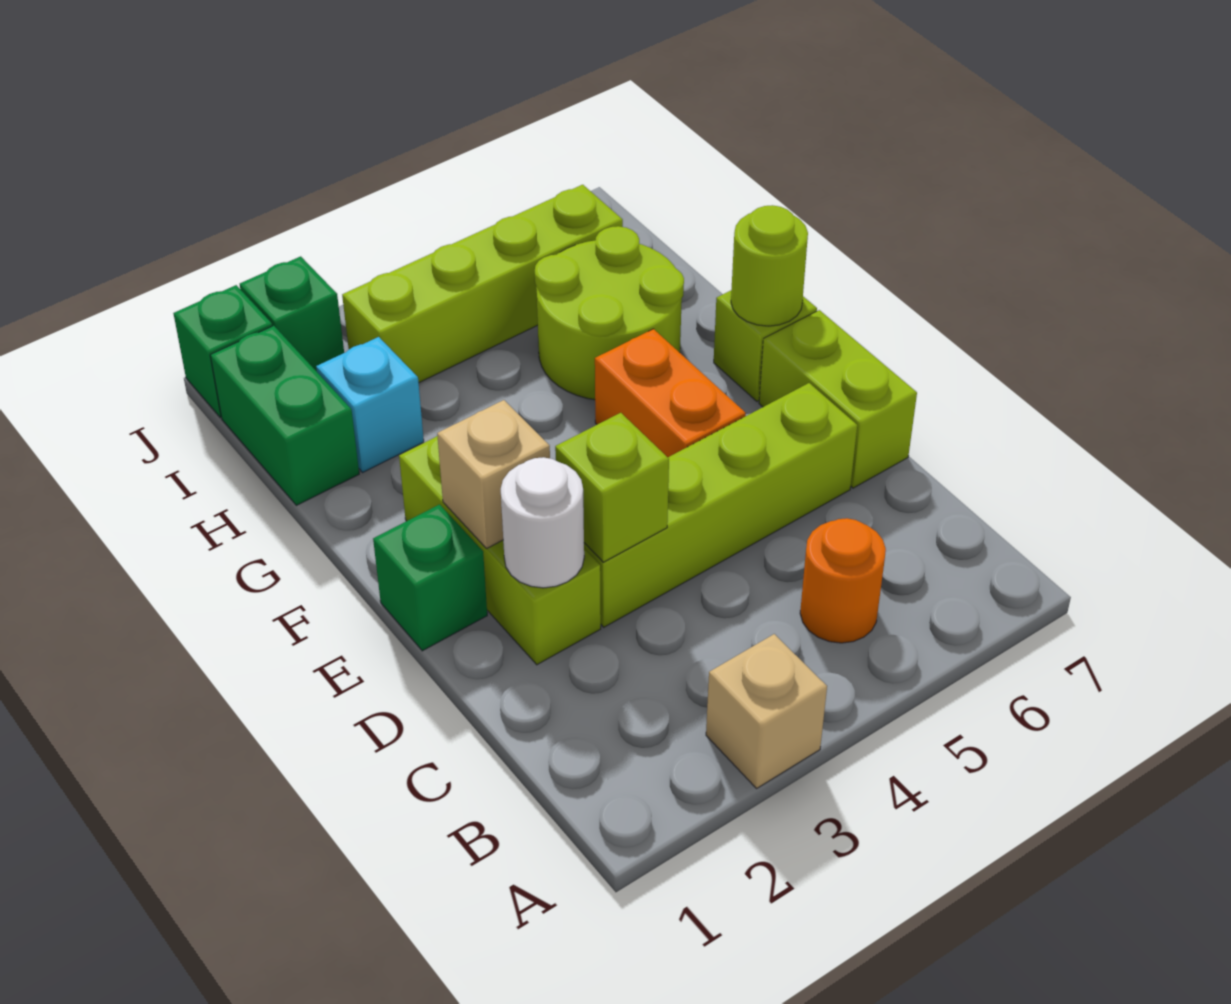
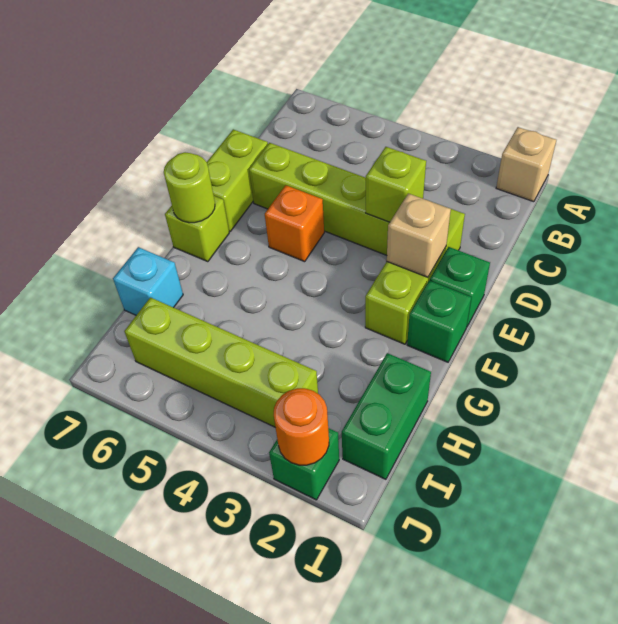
tan brick A3 level 1 -> tan brick A1 level 1
orange round brick B5 level 1 -> orange round brick J2 level 2
white round brick D2 level 2 -> none
orange brick E5:F5 level 1 -> orange brick E5 level 1
lime round brick G5:H6 level 1 -> none
cyan brick H2 level 1 -> cyan brick H7 level 1
green brick J1 level 1 -> green brick F1 level 1

